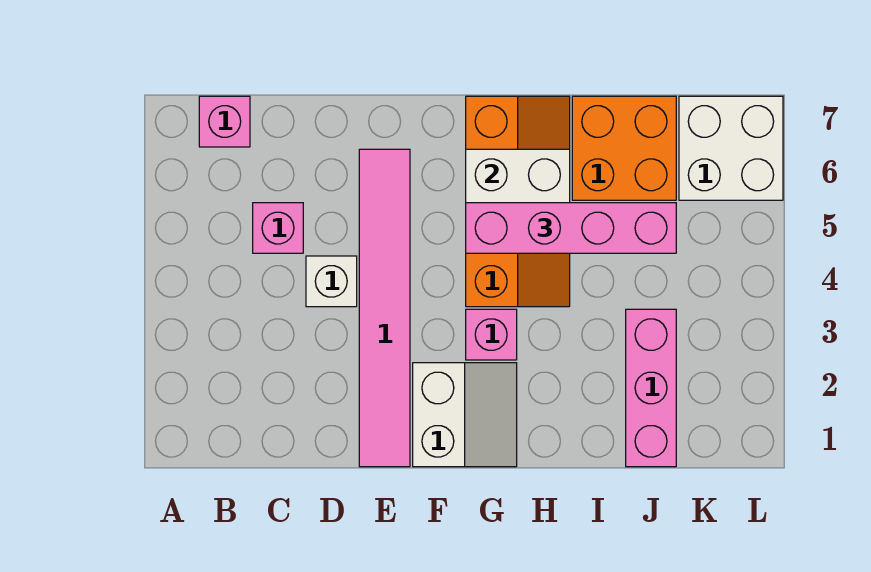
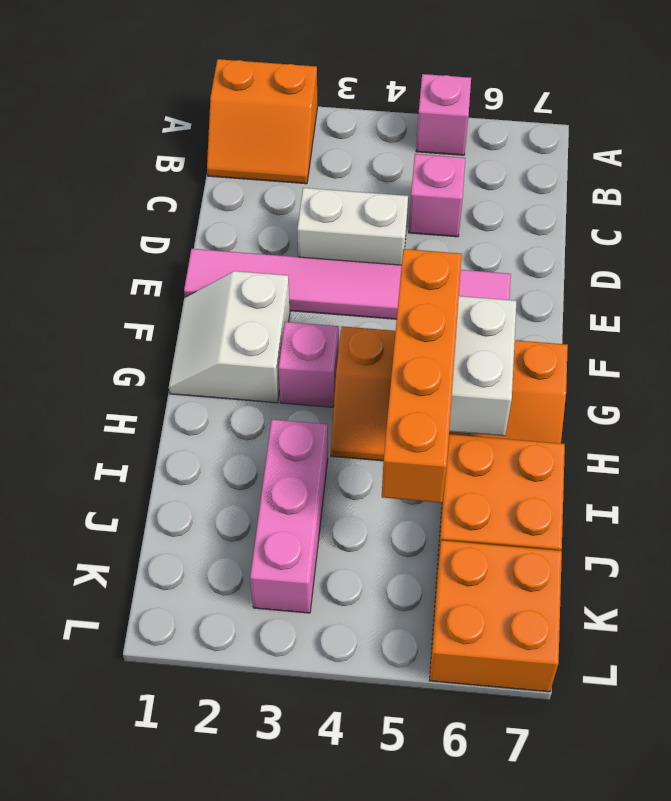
none -> orange slope A1:B2 level 1 top A
pink brick B7 level 1 -> pink brick A5 level 1
white brick D4 level 1 -> white brick D3:D4 level 1
white slope F1:G2 level 1 top F -> white slope F1:G2 level 1 top 2
pink brick G5:J5 level 3 -> orange brick G5:J5 level 3
pink brick J1:J3 level 1 -> pink brick I3:K3 level 1
white brick K6:L7 level 1 -> orange brick K6:L7 level 1

